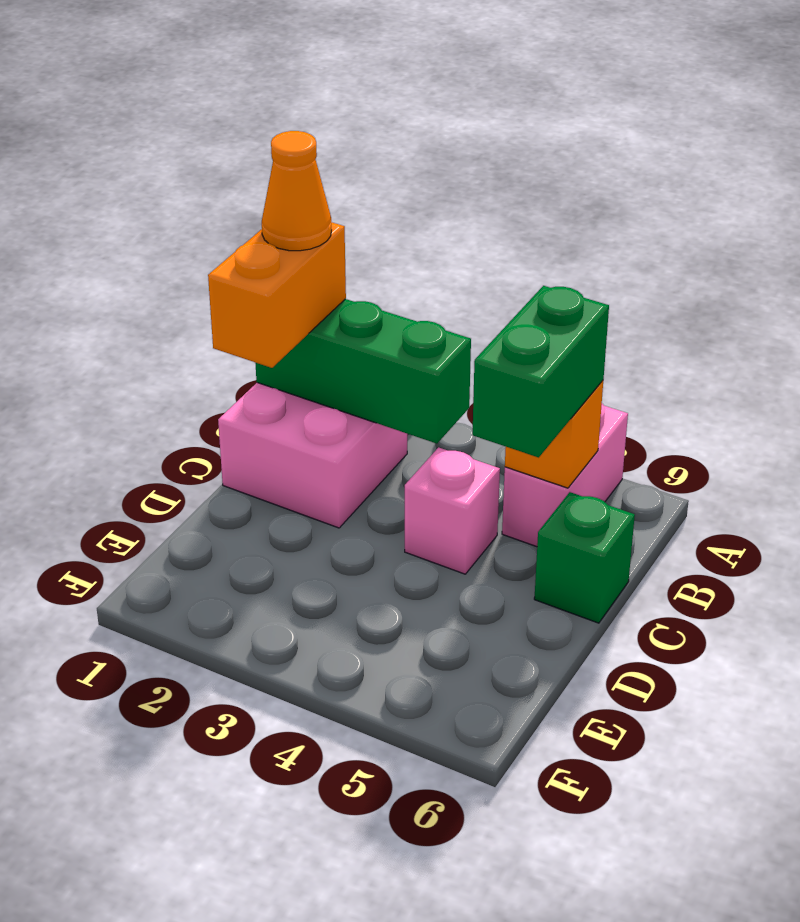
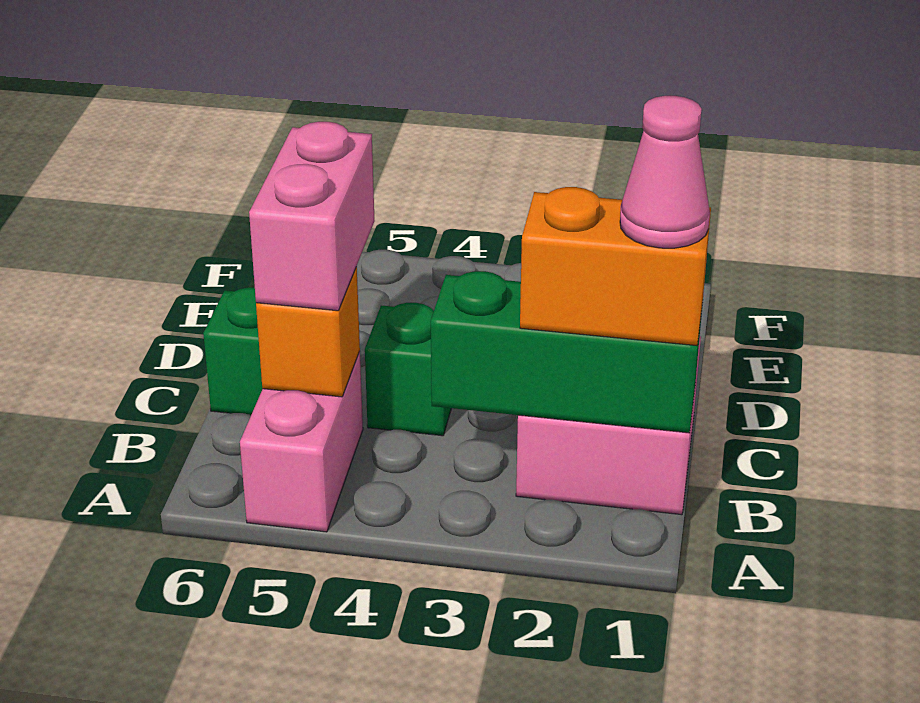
orange brick B1:C1 level 3 -> orange brick B1:B2 level 3
orange cone B1 level 4 -> pink cone B1 level 4
green brick B5:C5 level 3 -> pink brick B5:C5 level 3
pink brick C4 level 1 -> green brick C4 level 1

